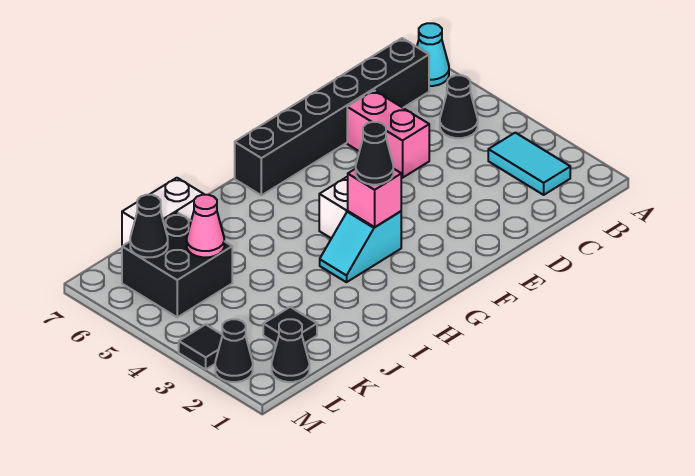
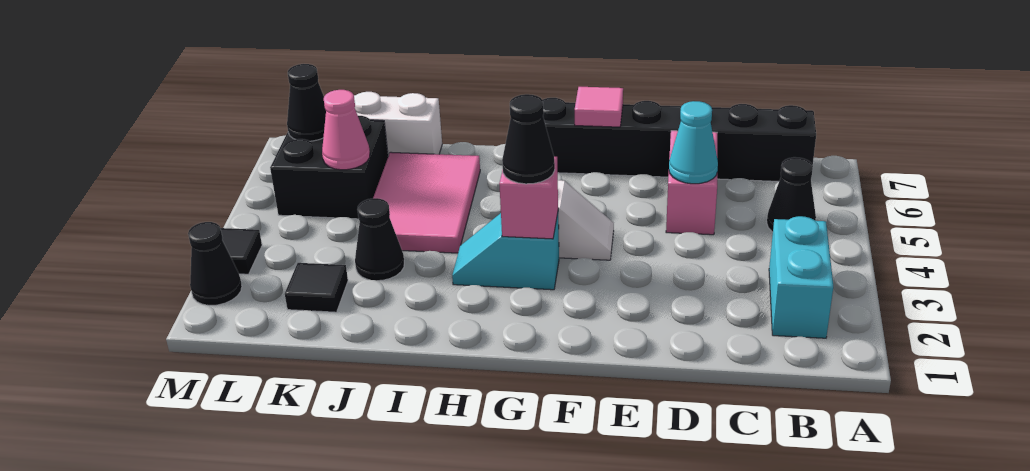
cyan cone A7 level 1 -> cyan cone D5 level 2
cyan tile B2:B3 level 1 -> cyan brick B2:B3 level 1
none -> pink tile F7 level 2
none -> pink tile I4:J6 level 1
black cone L1 level 1 -> black cone J3 level 1

